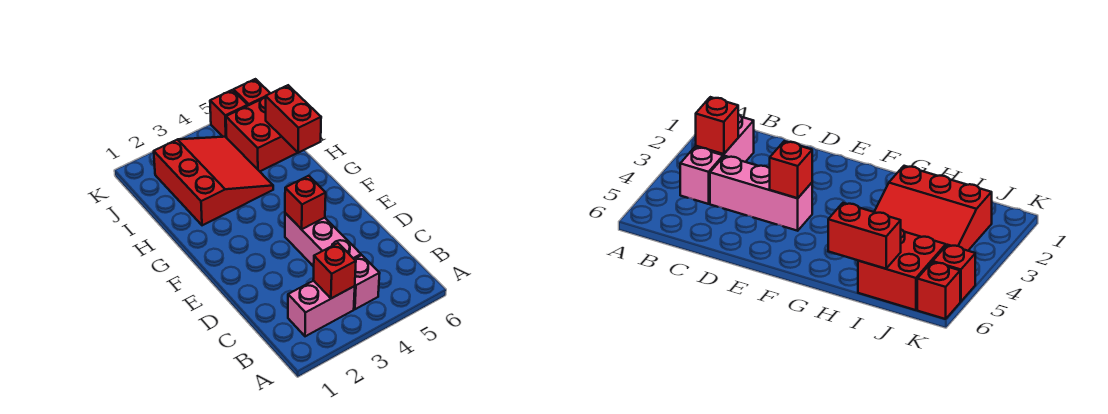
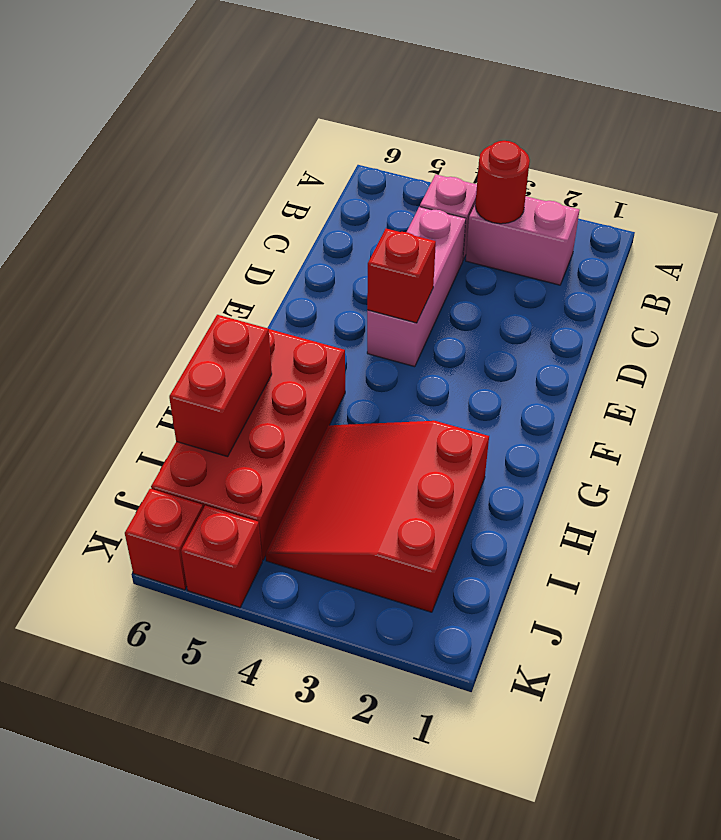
red brick B3 level 2 -> red round brick B3 level 2
red brick I5:J6 level 1 -> red brick G5:J6 level 1

